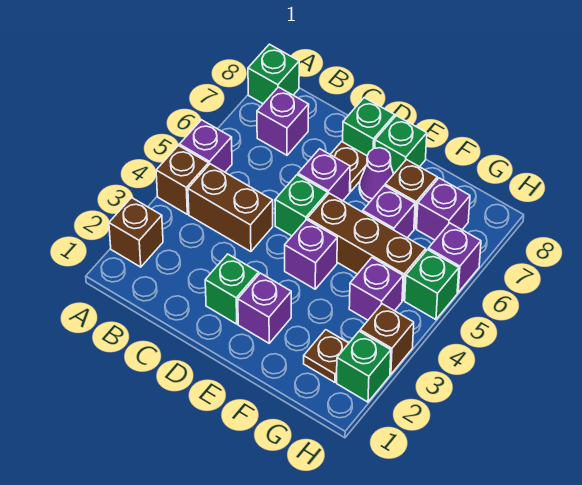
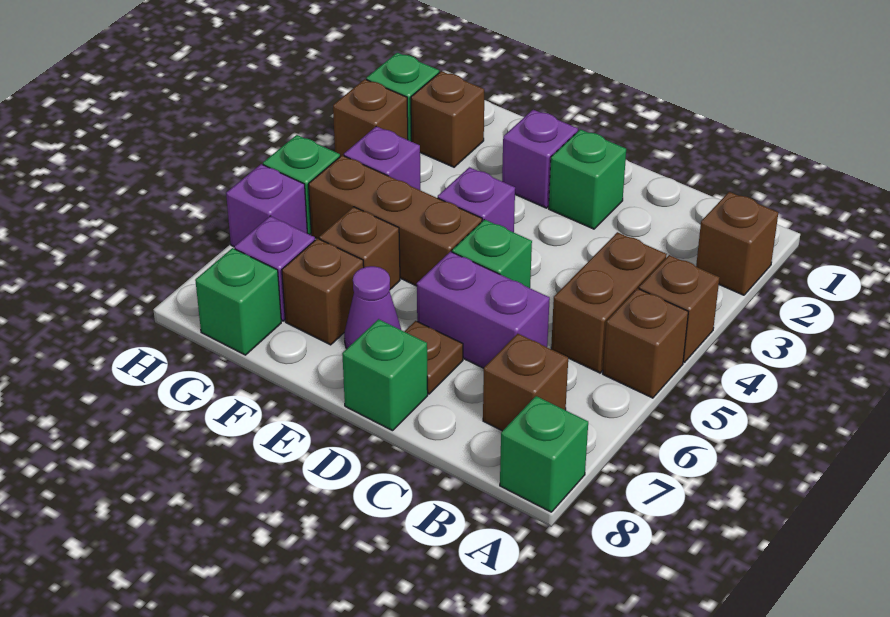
purple brick A5 level 1 -> brown brick A5 level 1
brown brick B4:C4 level 1 -> brown brick B4:B5 level 1
purple brick B7 level 1 -> brown brick B7 level 1
purple brick D6 level 1 -> purple brick C6:D6 level 1
green brick E8 level 1 -> green brick G8 level 1
purple brick F6 level 1 -> brown brick F6 level 1
brown plate G2 level 1 -> brown brick G2 level 1

